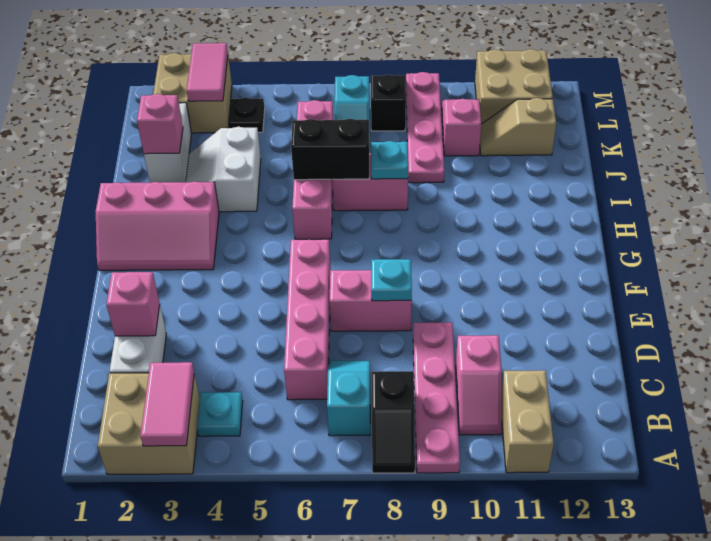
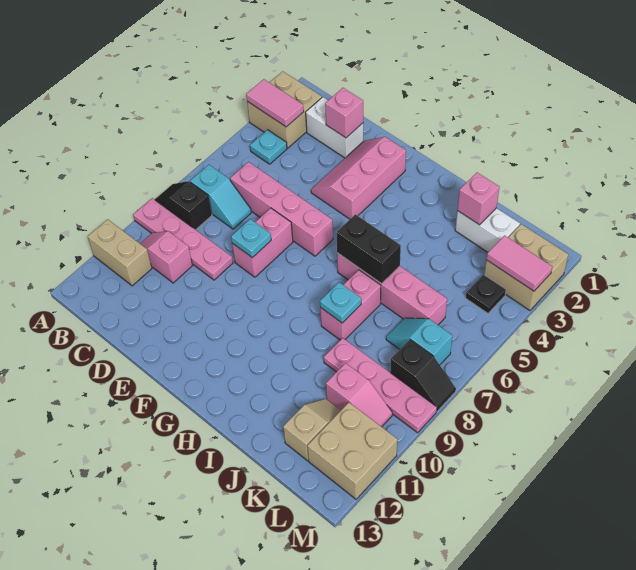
pink slope G1:H3 level 1 top H -> pink slope E2:F4 level 1 top F
white slope I3:J4 level 1 top 4 -> none
black brick I6:I7 level 2 -> black brick H6:I6 level 2

